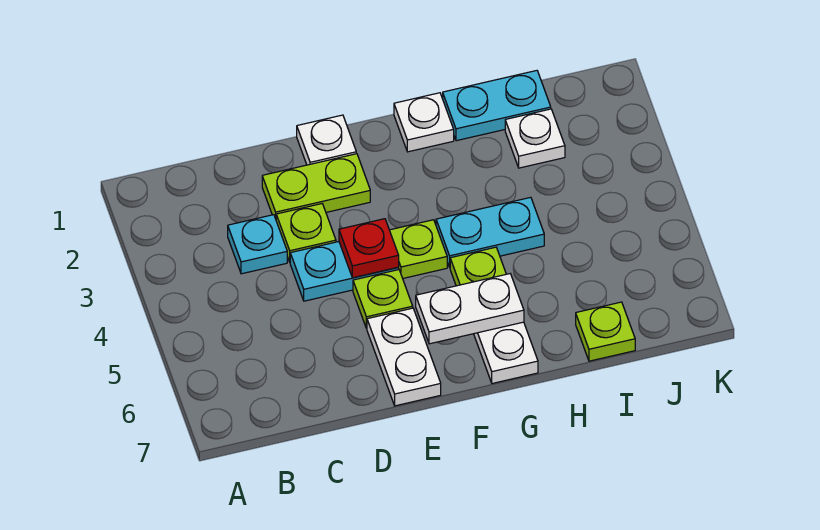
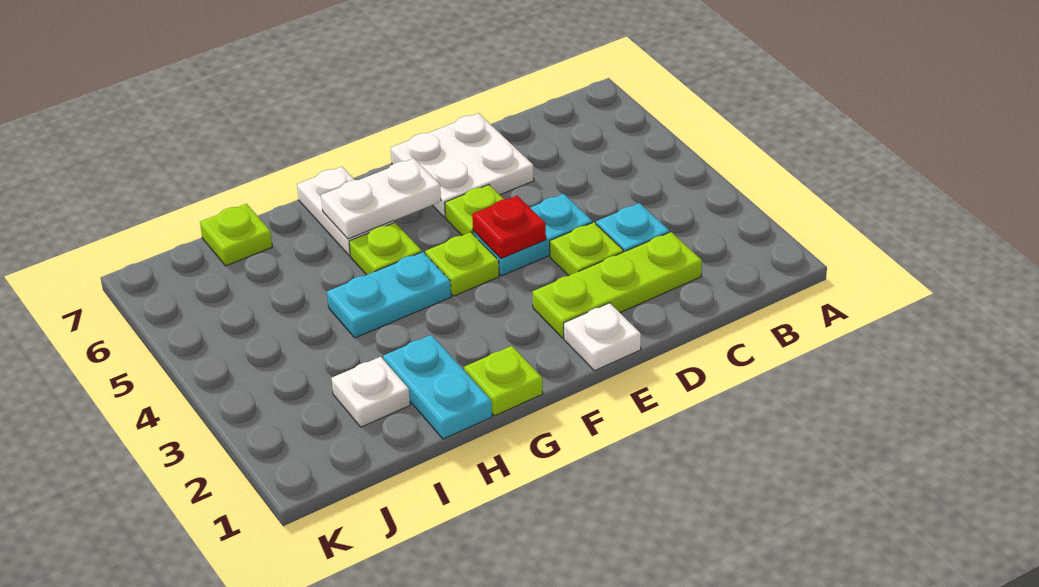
lime plate D2:E2 level 1 -> lime plate C2:E2 level 1
white plate E6:E7 level 1 -> white plate D6:E7 level 1
white plate G1 level 1 -> lime plate G1 level 1
cyan plate H1:I1 level 1 -> cyan plate H1:H2 level 1

